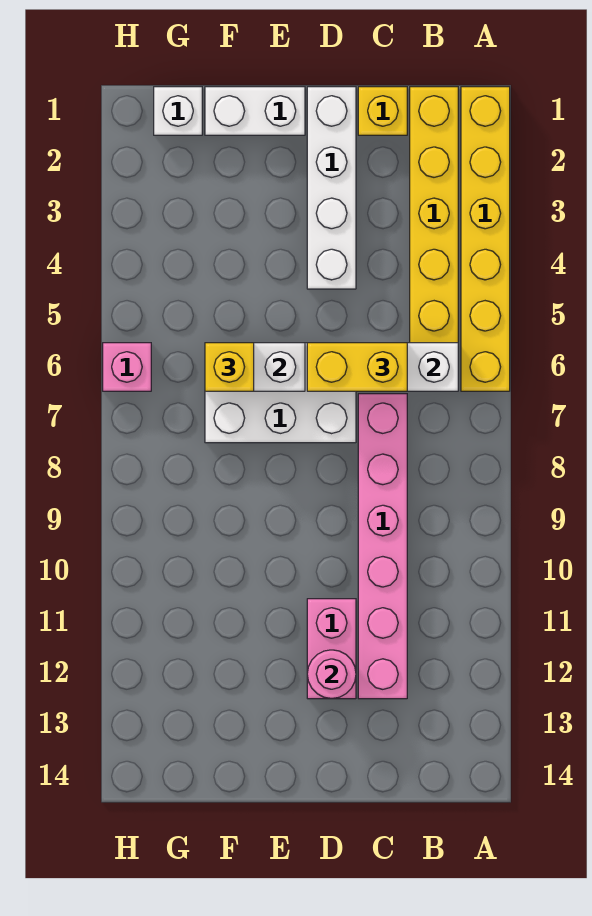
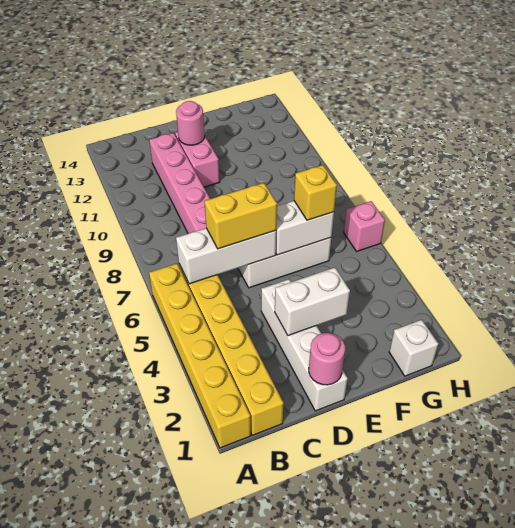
yellow brick C1 level 1 -> none
none -> pink round brick D1 level 2
white brick E1:F1 level 1 -> white brick D3:E3 level 2

